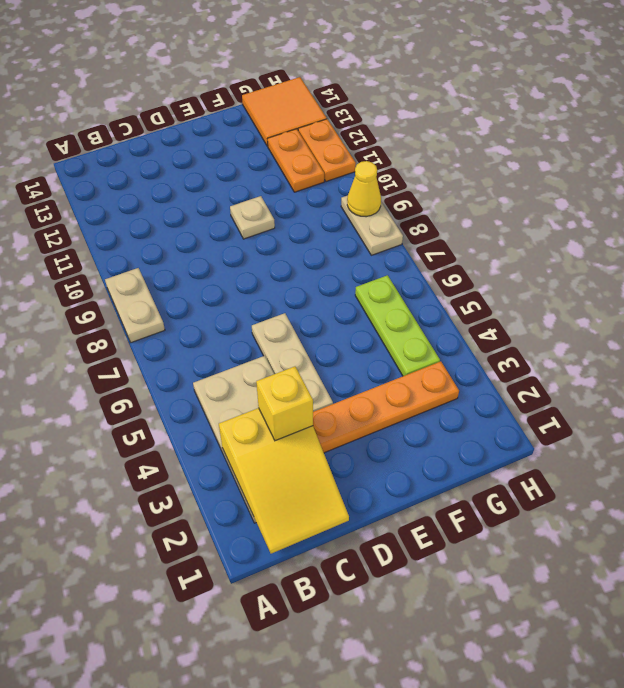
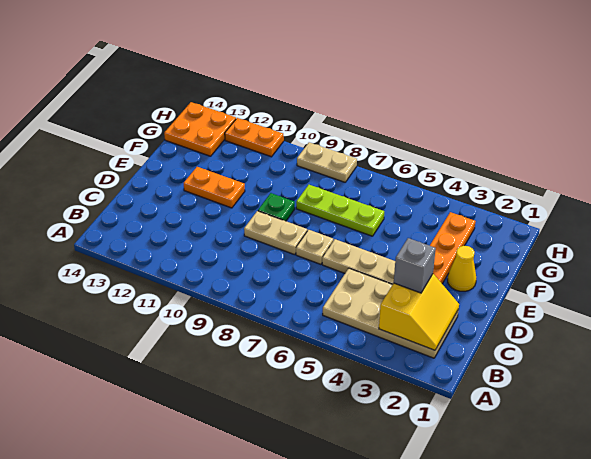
tan plate A8:A9 level 1 -> tan plate D8:D9 level 1
yellow slope B1:C3 level 2 top 3 -> yellow slope B2:C3 level 2 top 3
yellow brick C3 level 3 -> grey brick C3 level 3
none -> green plate E9 level 1
tan plate E10 level 1 -> tan plate D7 level 1
lime plate G4:G6 level 1 -> lime plate F6:F8 level 1
orange plate G11:G12 level 1 -> orange plate E11:E12 level 1
orange tile G13:H14 level 1 -> orange plate G13:H14 level 1
yellow cone H9 level 2 -> yellow cone E2 level 1

